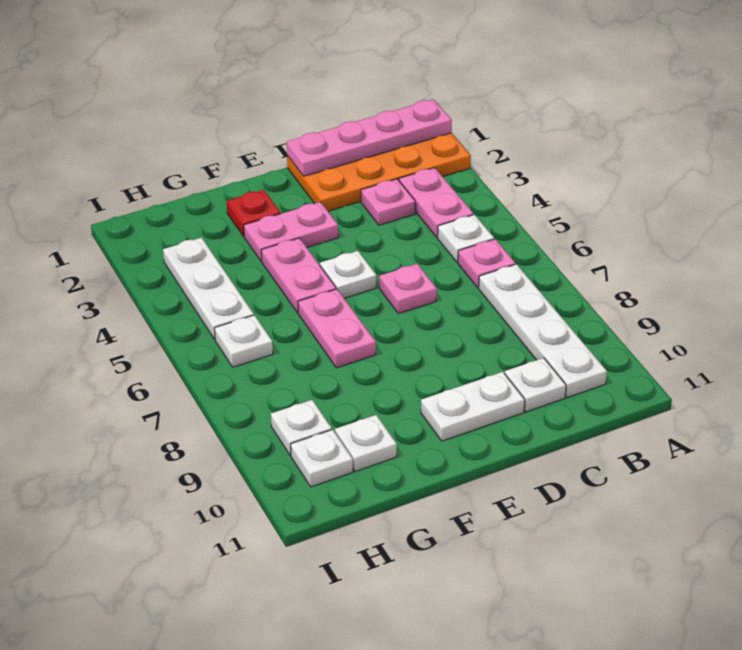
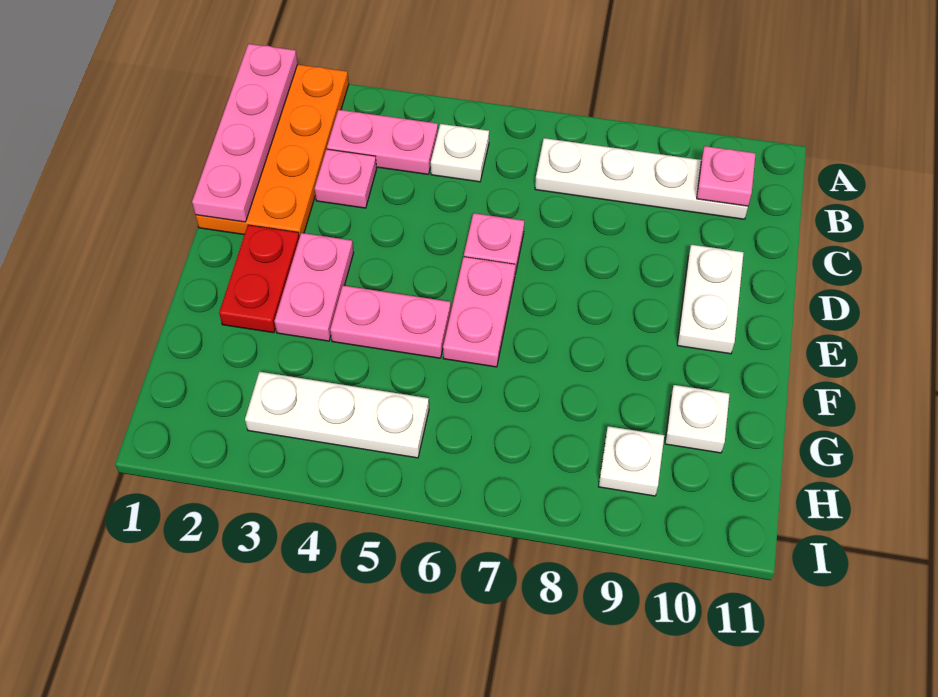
pink plate B6 level 1 -> pink plate B10 level 2
white plate C10 level 1 -> none
white plate E5 level 1 -> none
red plate F2 level 1 -> red plate E2:F2 level 1
pink plate F6:F7 level 1 -> pink plate E6:F6 level 1
white plate H6 level 1 -> none
white plate H10 level 1 -> none

